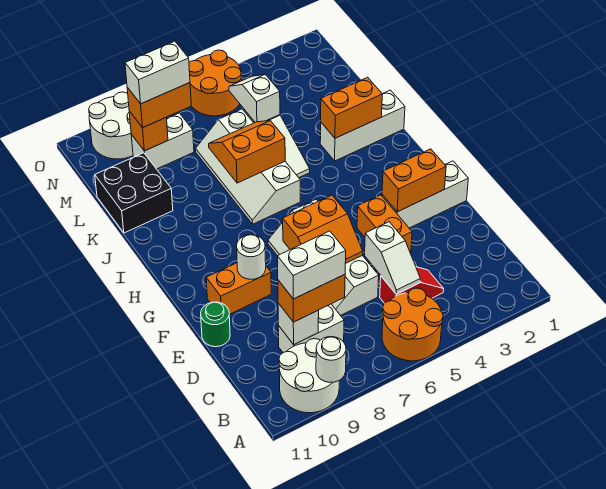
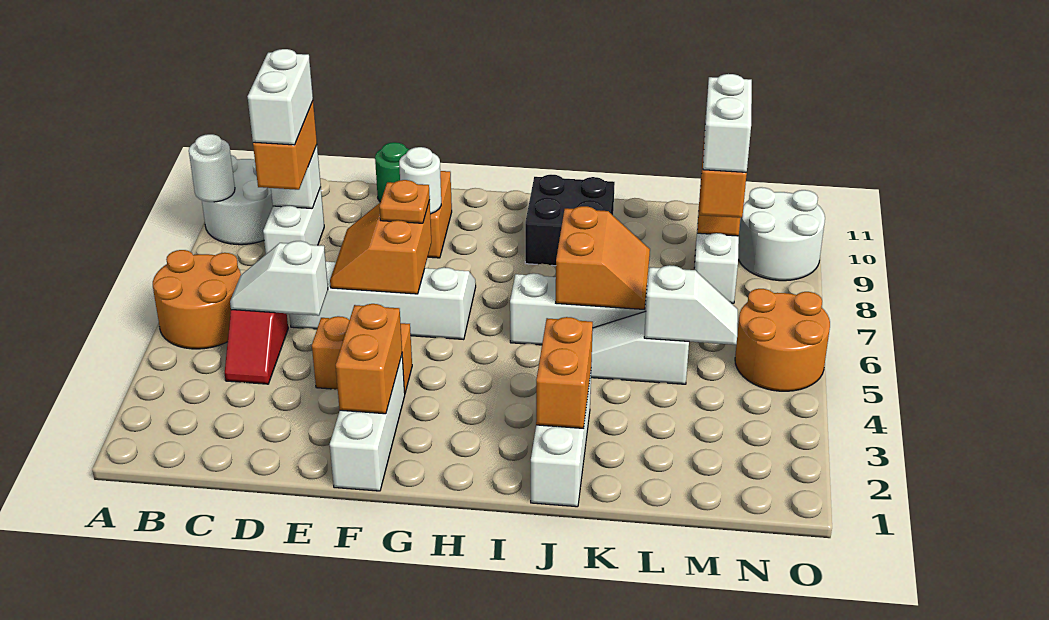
none -> orange plate F7 level 3
black brick K10:L11 level 1 -> black brick I9:J10 level 1

